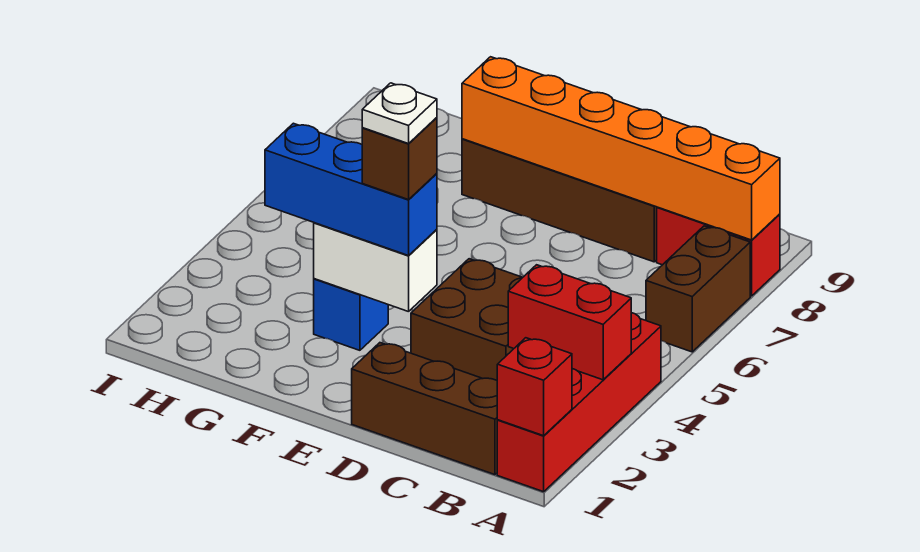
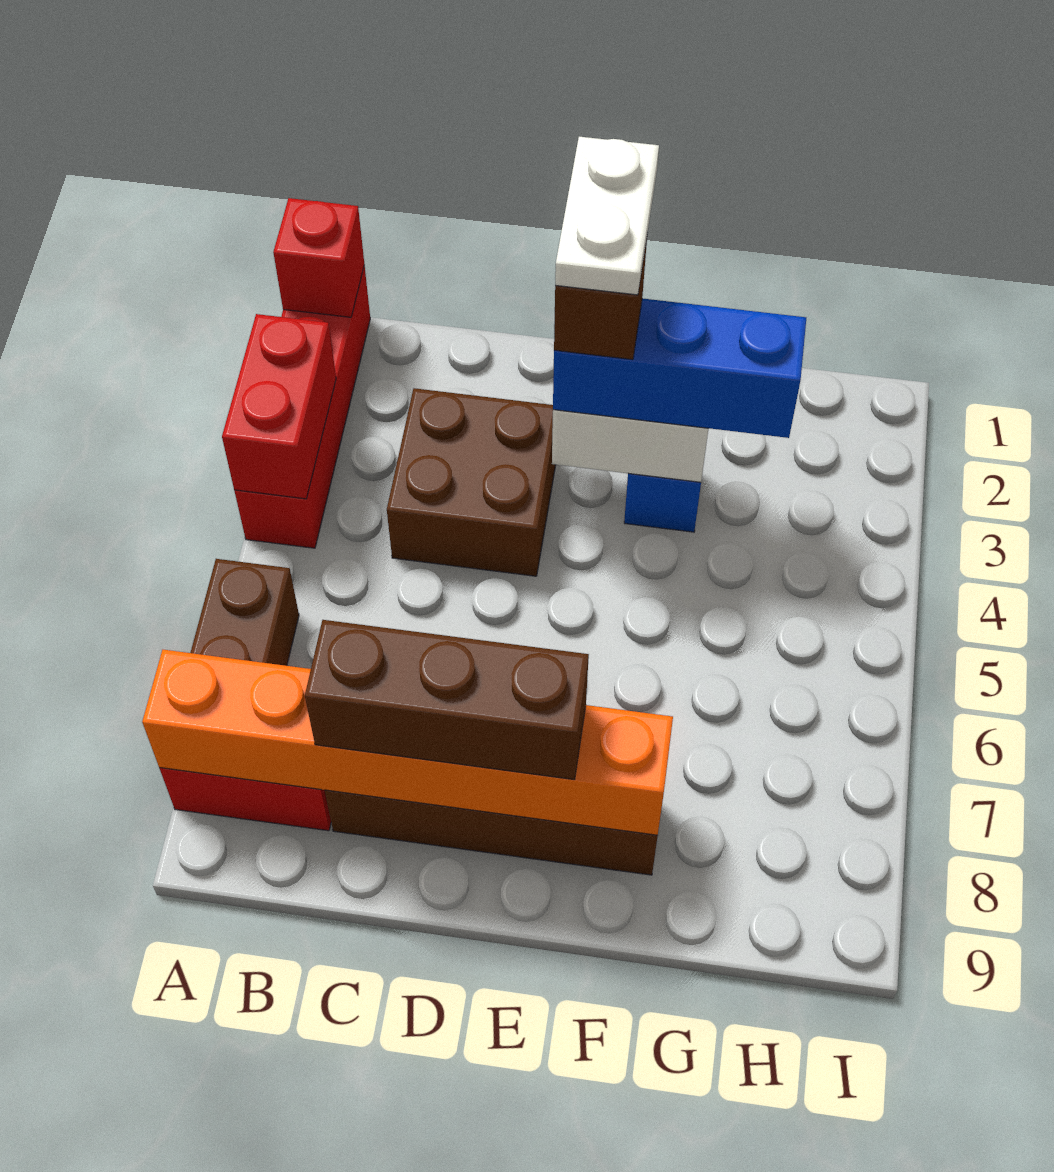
red brick A3:B3 level 2 -> red brick A3:A4 level 2
brown brick B1:D1 level 1 -> brown brick C8:E8 level 3
white plate E3 level 5 -> white plate E2:E3 level 5

